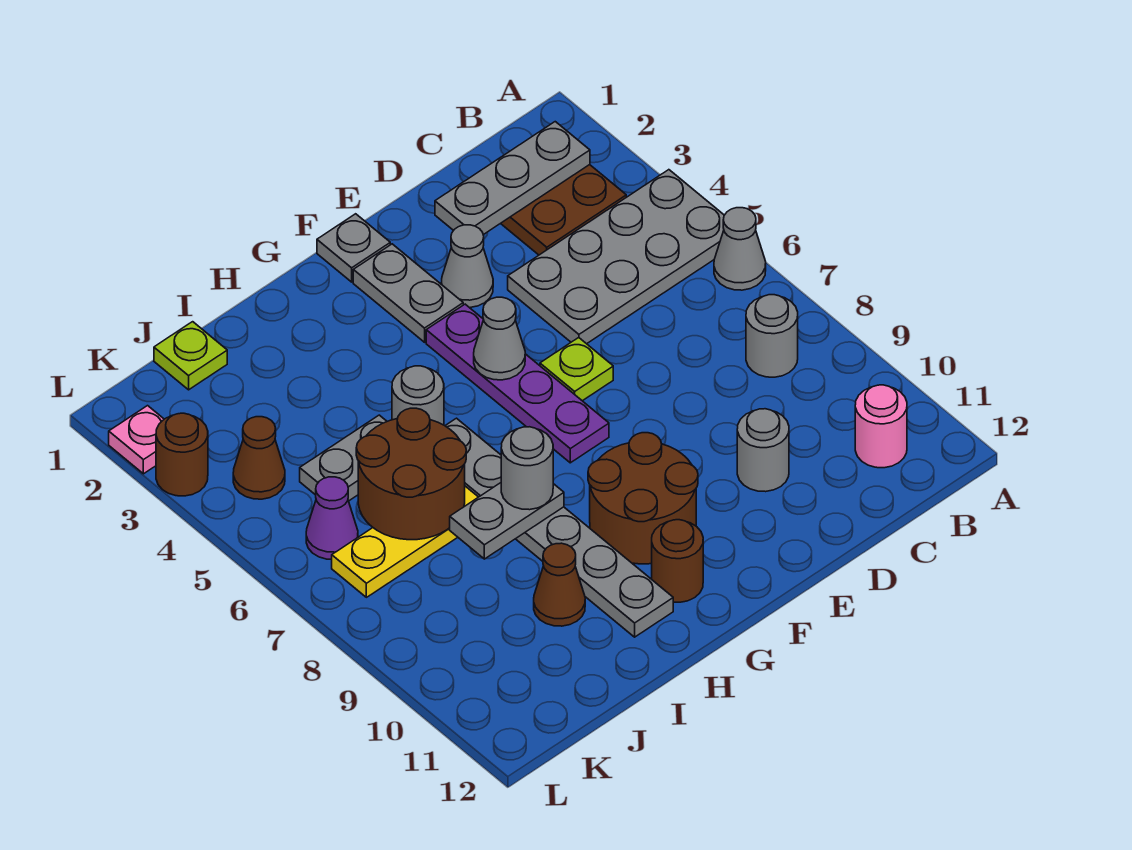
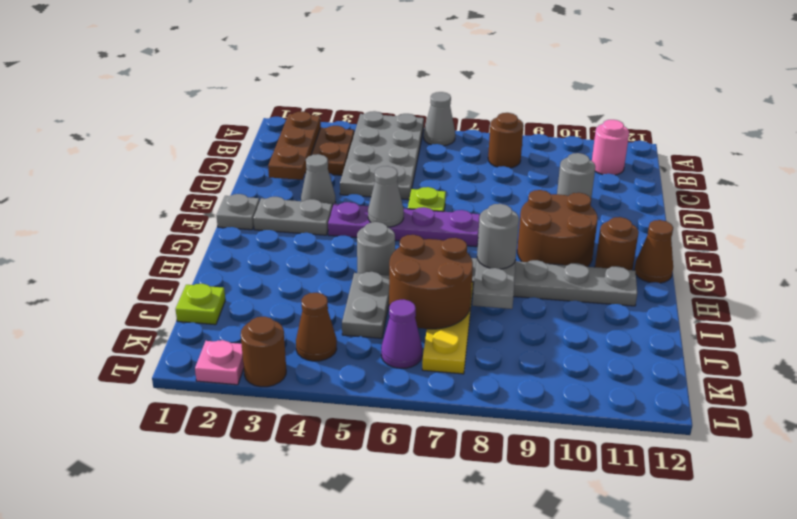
grey plate B2:D2 level 2 -> brown plate B2:D2 level 2
grey round brick B8 level 1 -> brown round brick B8 level 1
brown cone I10 level 1 -> brown cone G12 level 1

